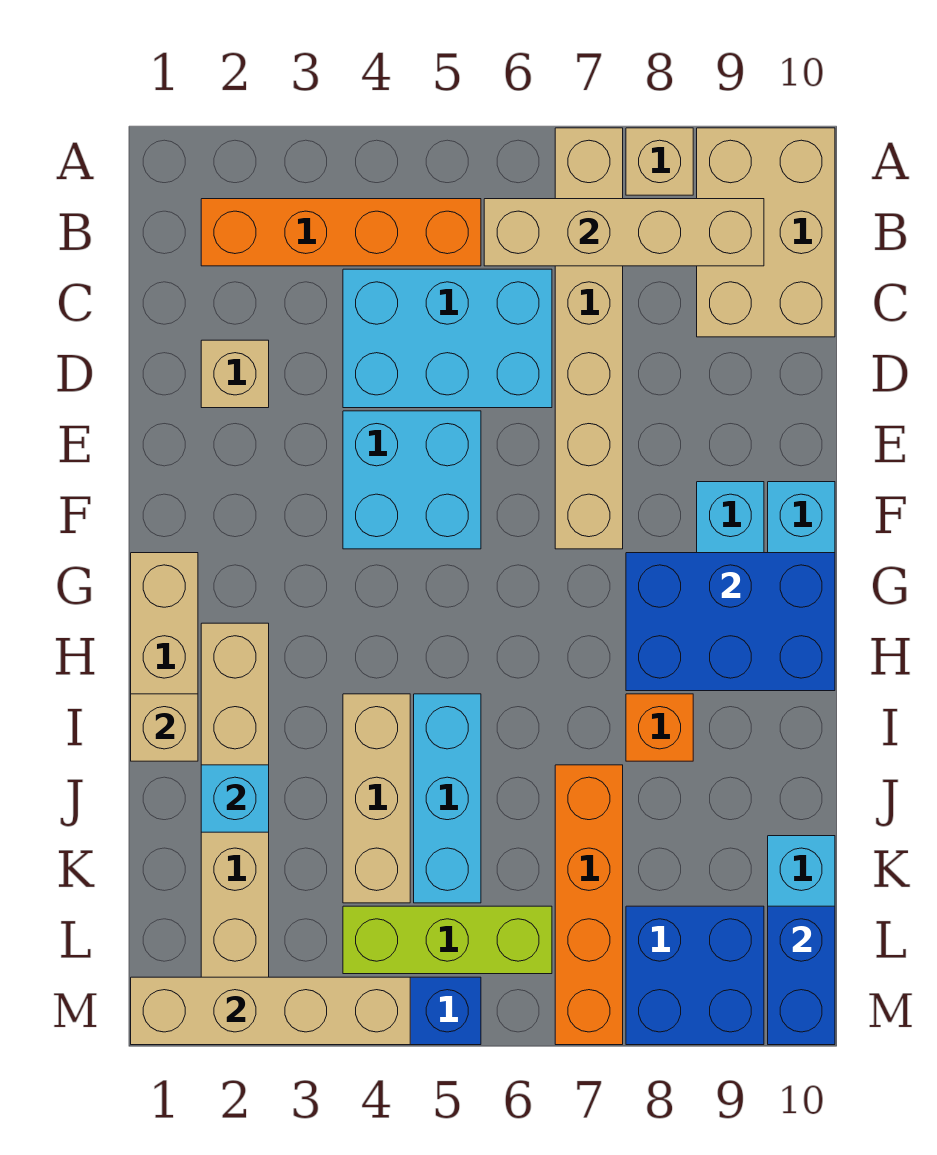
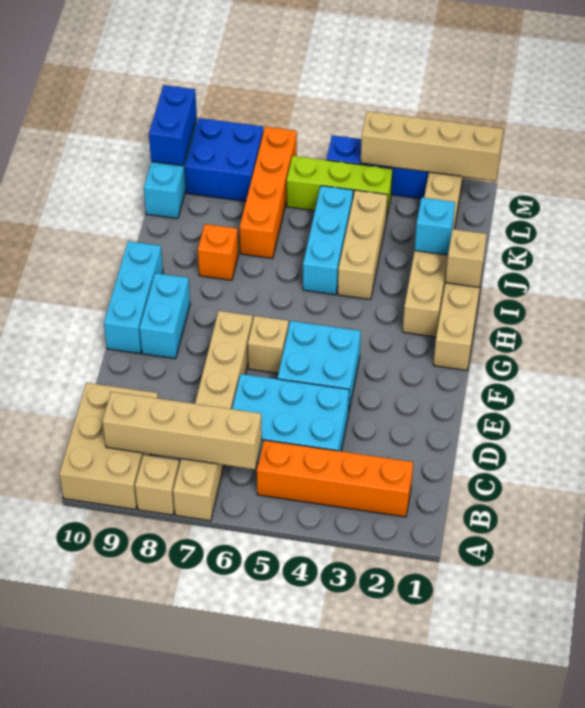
tan brick D2 level 1 -> tan brick F6 level 1
blue brick G8:H10 level 2 -> none

